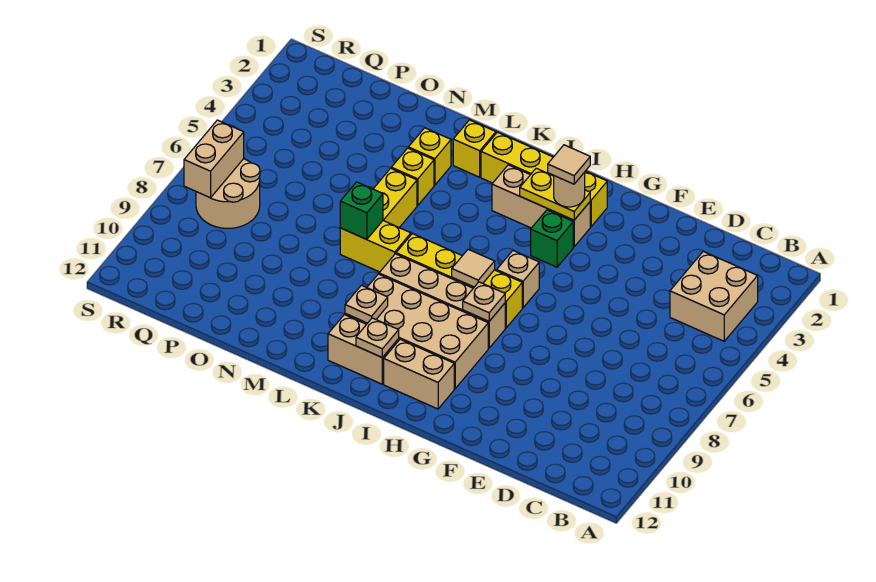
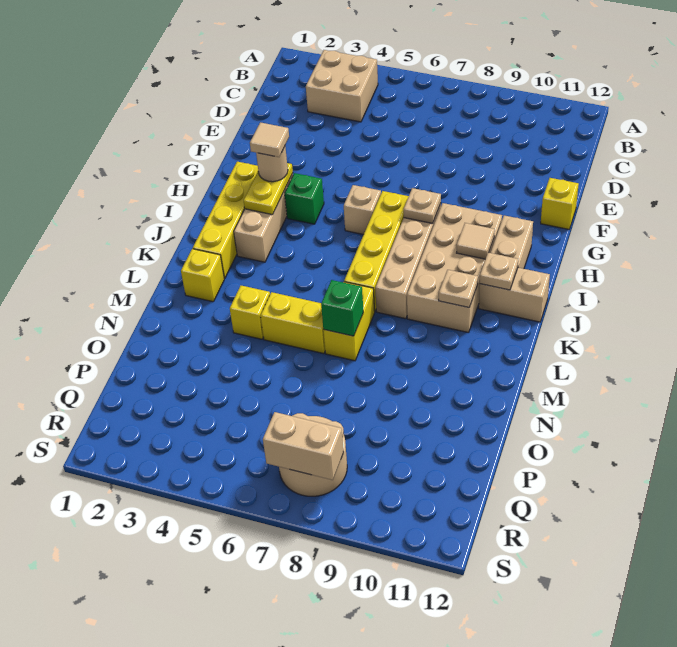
tan tile I7 level 2 -> tan tile I10 level 2
tan brick J11:K11 level 1 -> tan brick J11:J12 level 1
yellow brick M3 level 1 -> yellow brick F12 level 1

